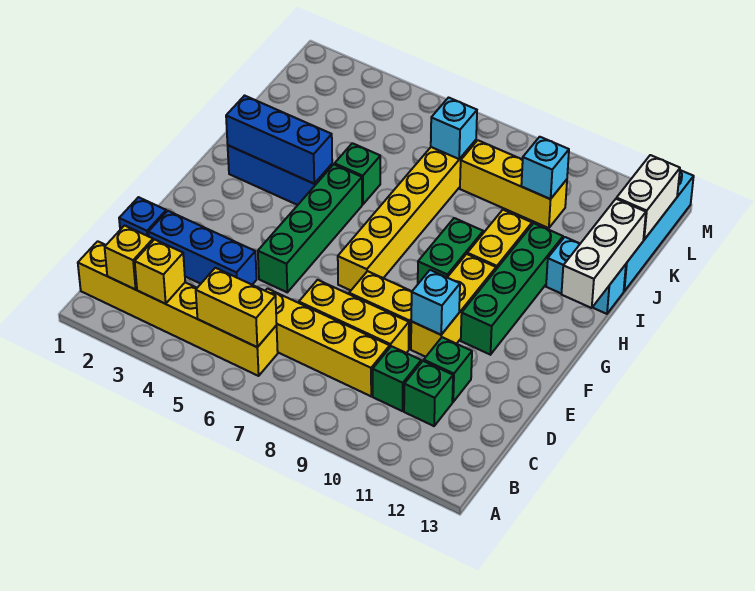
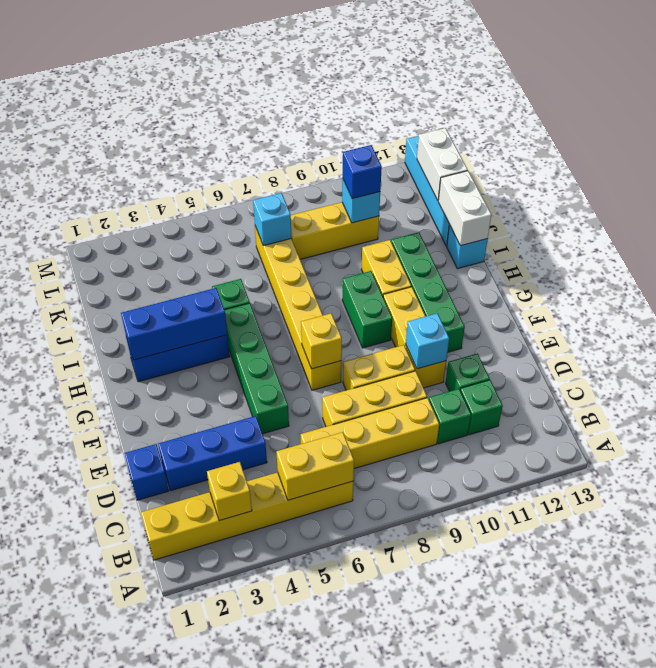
yellow brick B2 level 2 -> yellow brick F7 level 2
white brick H13:J13 level 2 -> white brick I13:J13 level 2
cyan brick I12:I13 level 1 -> cyan brick I13 level 1
none -> blue brick K10 level 3

